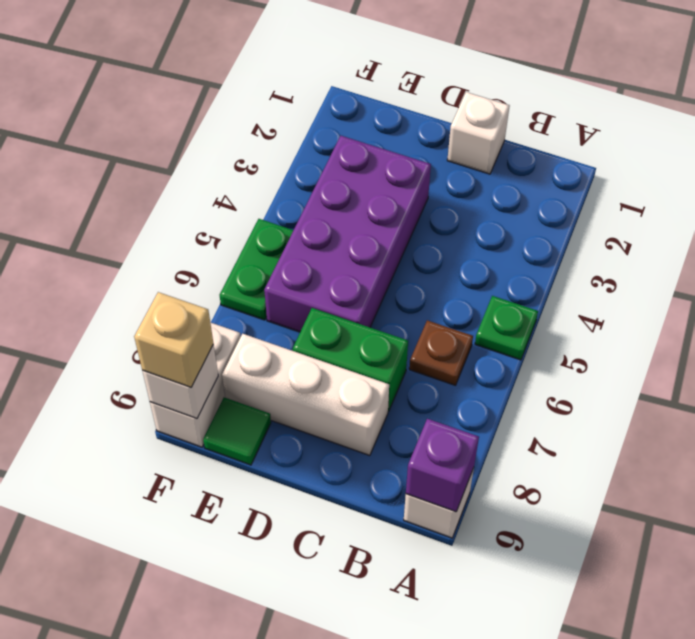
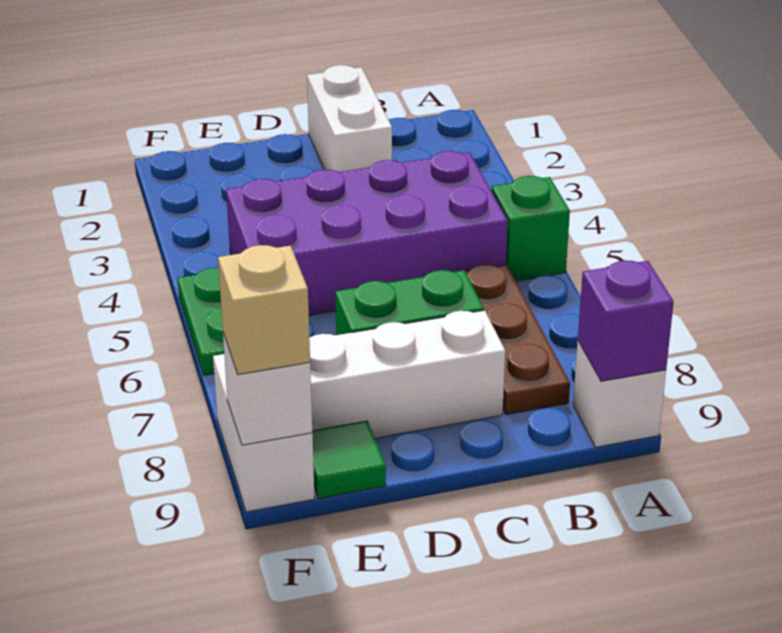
green plate A5 level 1 -> green brick A5 level 1
brown plate B6 level 1 -> brown plate B6:B8 level 1
white brick C1 level 1 -> white brick C1:C2 level 1
purple brick D3:E6 level 1 -> purple brick B4:E5 level 1

